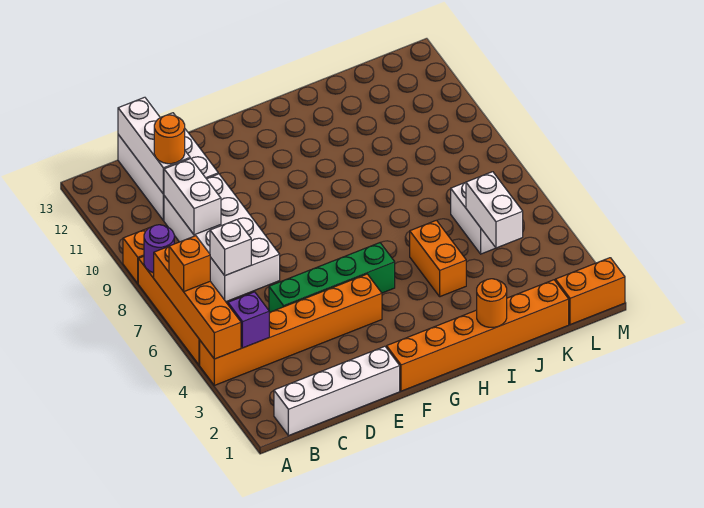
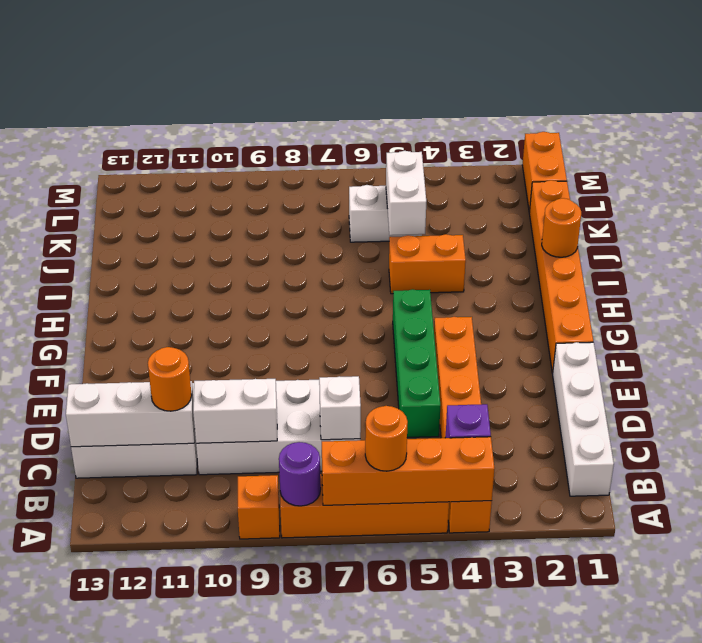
orange brick A6 level 3 -> orange round brick A6 level 3
white brick K4:K5 level 2 -> white brick J5:K5 level 2

